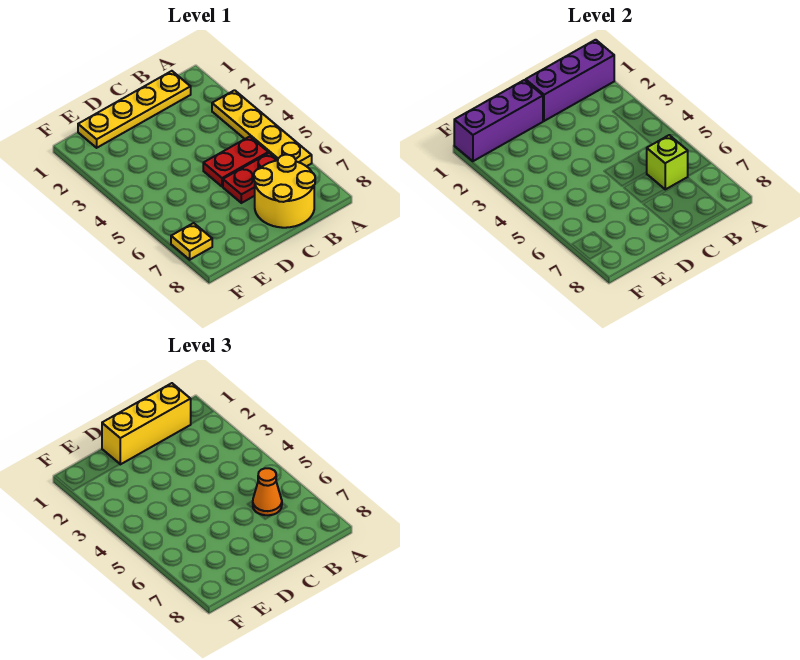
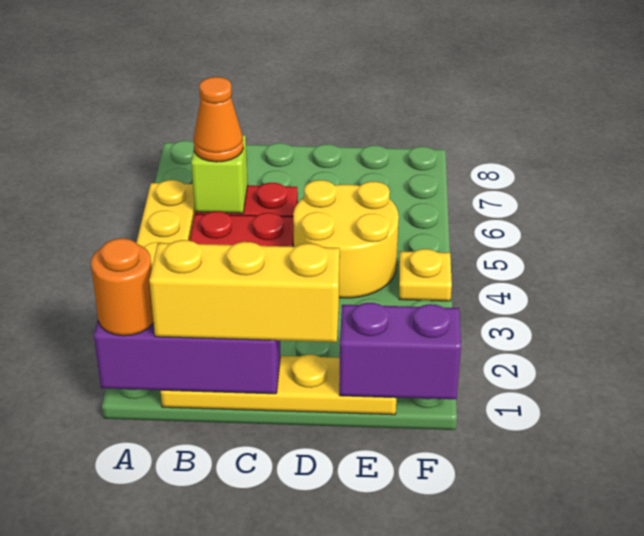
none -> orange round brick A1 level 3
yellow round brick B7:C8 level 1 -> yellow round brick D4:E5 level 1
purple brick D1:F1 level 2 -> purple brick E1:F1 level 2
yellow plate F7 level 1 -> yellow plate F4 level 1

